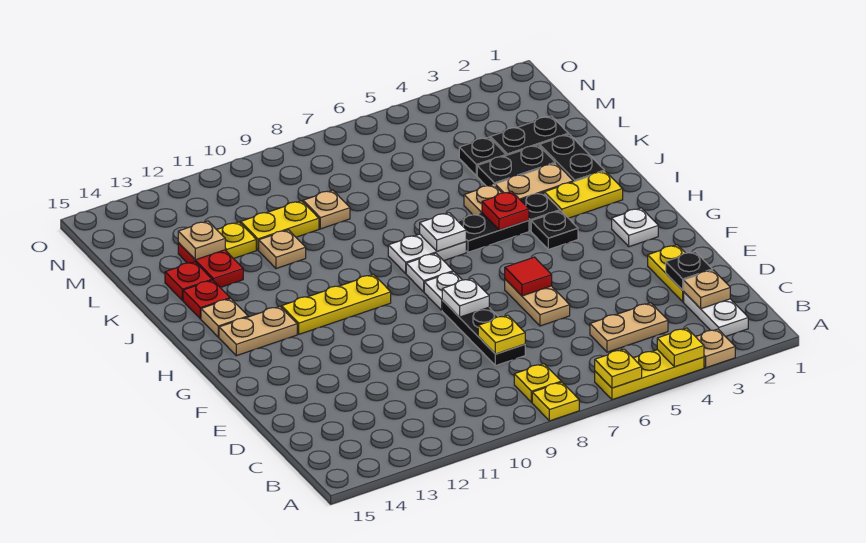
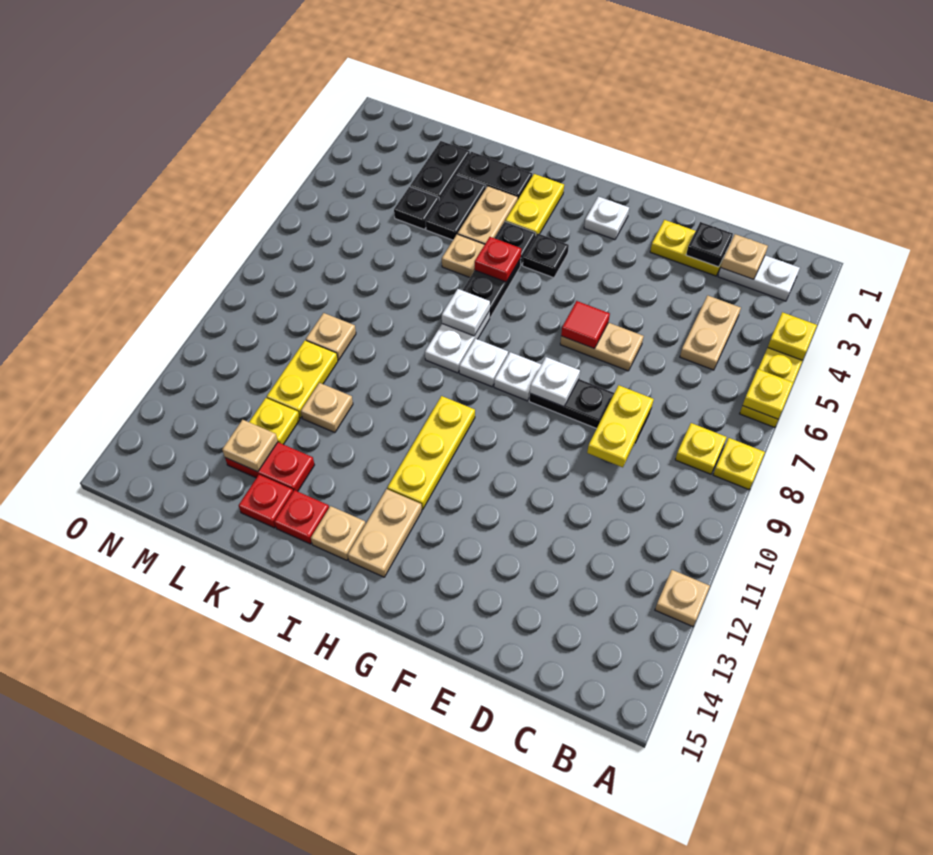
tan plate A3 level 1 -> tan plate A12 level 1
yellow plate D8 level 2 -> yellow plate D8:D9 level 2

